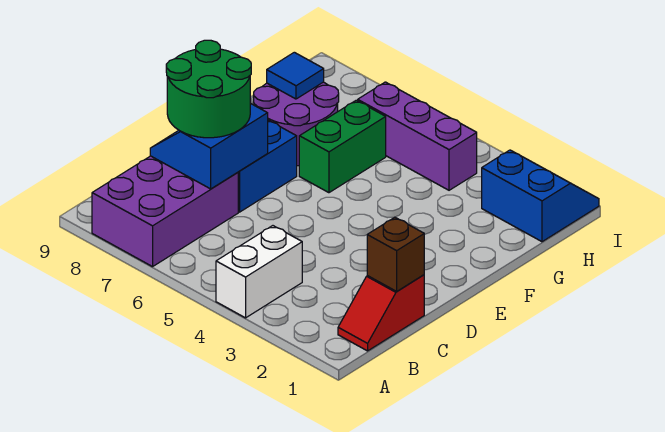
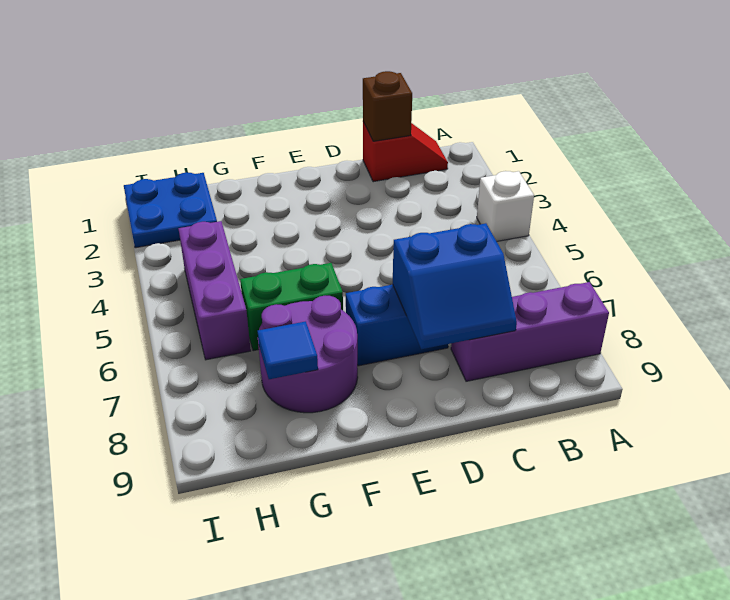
white brick A4:B4 level 1 -> white brick A4 level 1
purple brick A7:C8 level 1 -> purple brick A8:C8 level 1
green round brick C7:D8 level 3 -> none
blue slope H1:I2 level 1 top H -> blue plate H1:I2 level 1

